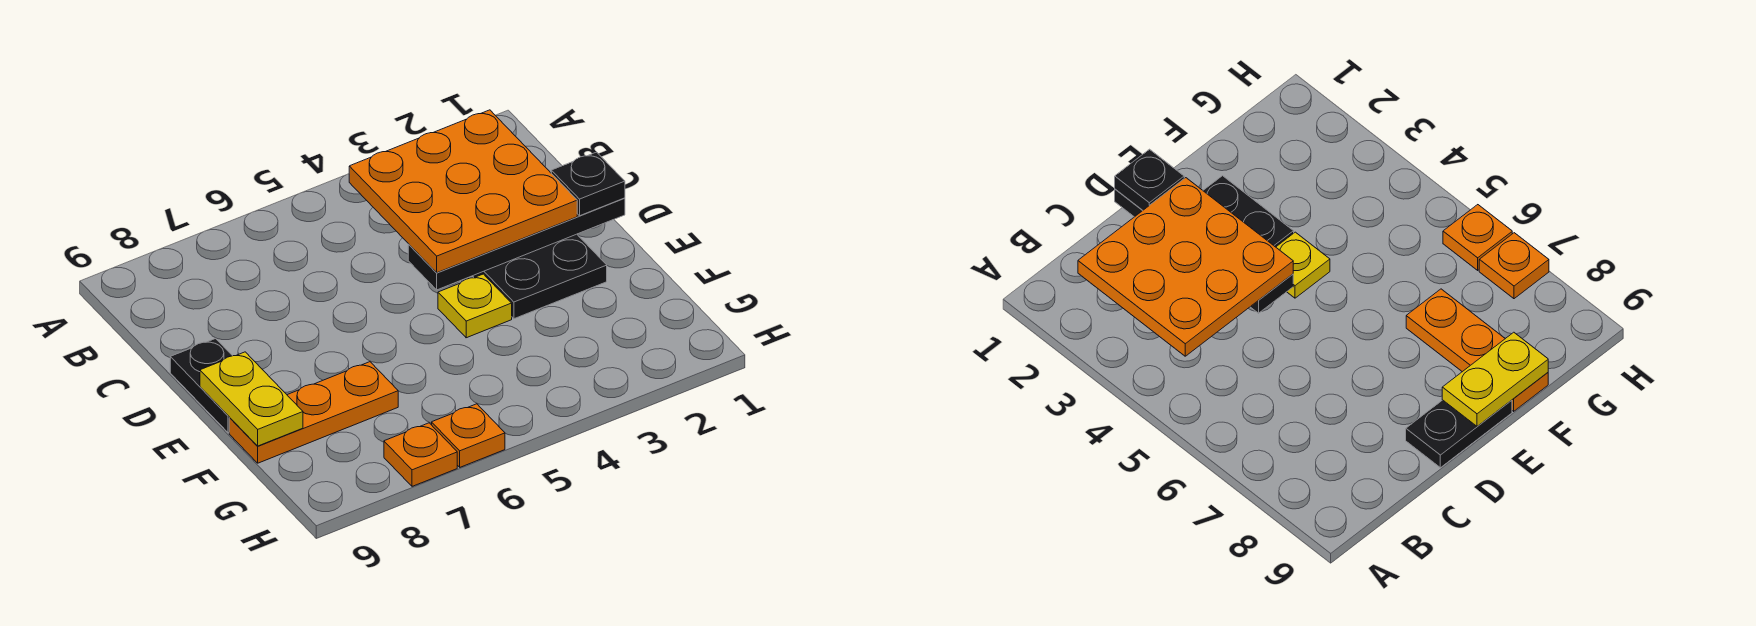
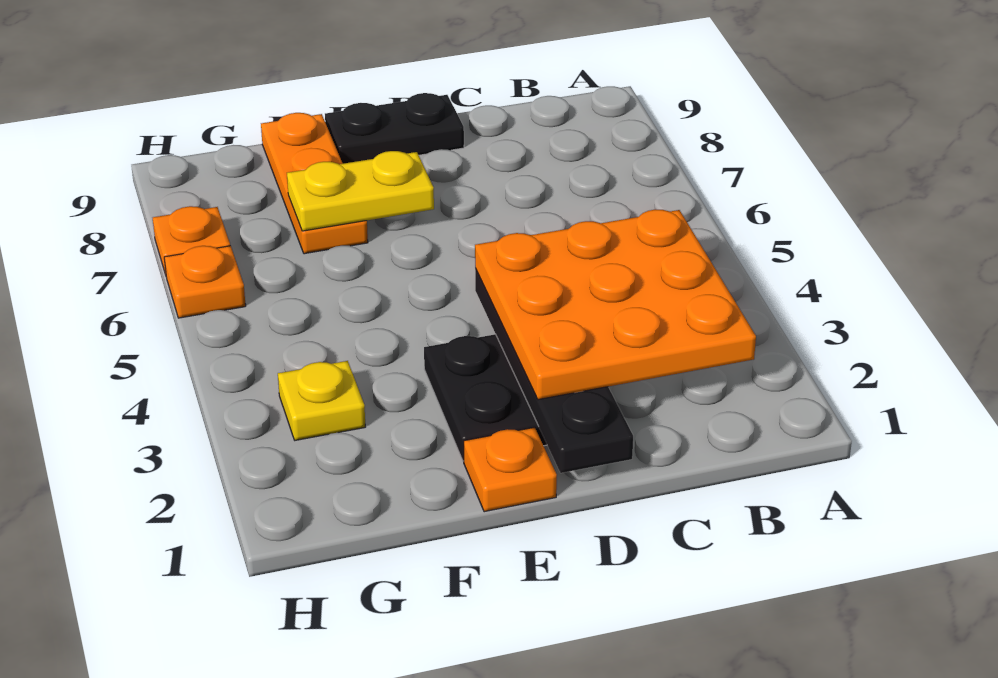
black plate D1 level 3 -> none
none -> orange plate E1 level 1
yellow plate E4 level 1 -> yellow plate G3 level 1
yellow plate E9:F9 level 2 -> yellow plate E7:F7 level 2

